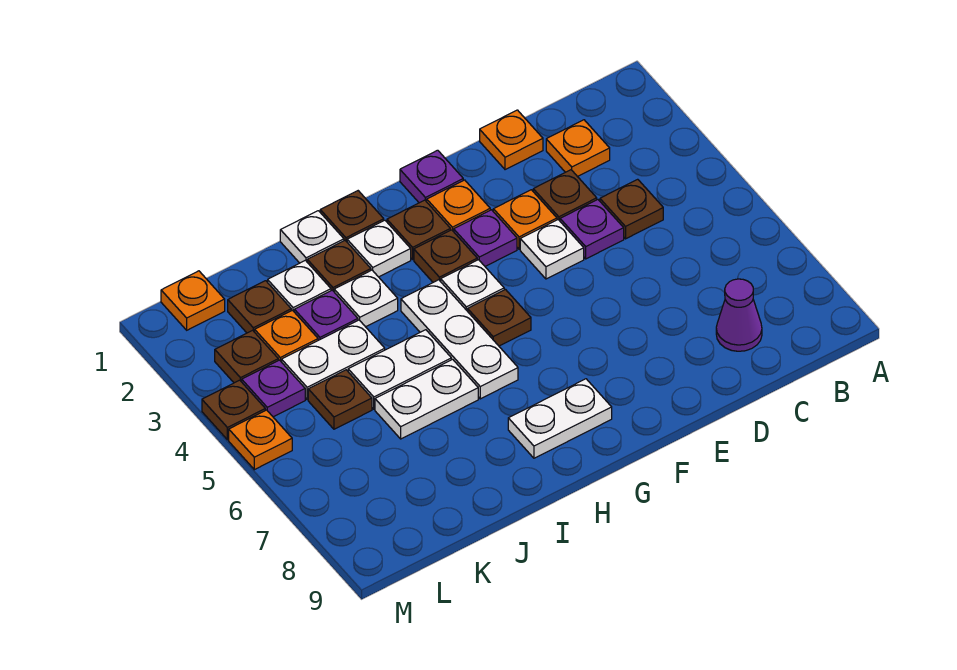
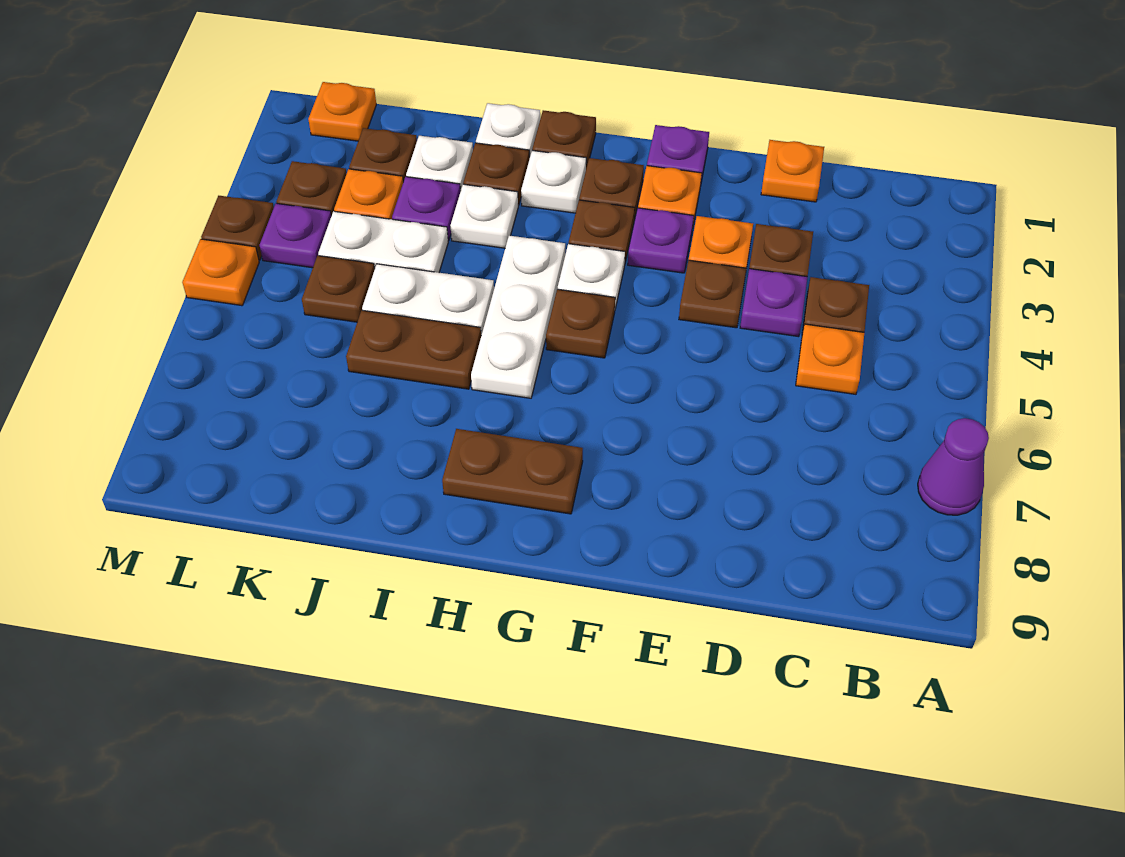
orange plate C2 level 1 -> orange plate C5 level 1
purple cone C8 level 1 -> purple cone A7 level 1
white plate E4 level 1 -> brown plate E4 level 1
white plate G8:H8 level 1 -> brown plate G8:H8 level 1
white plate I6:J6 level 1 -> brown plate I6:J6 level 1

